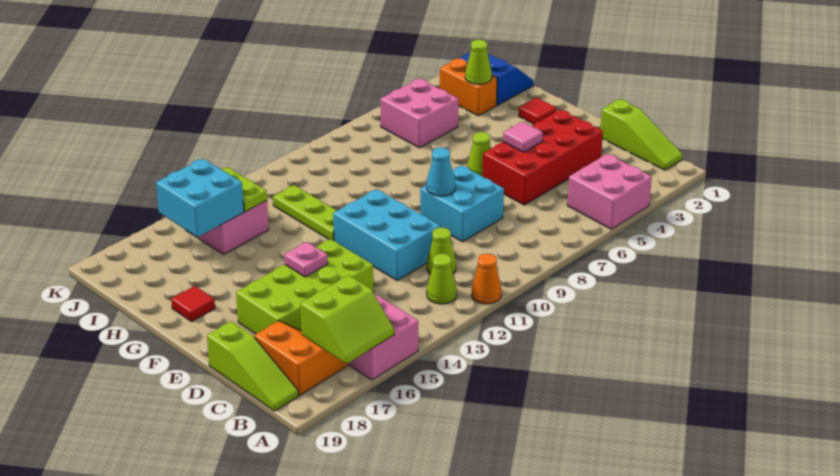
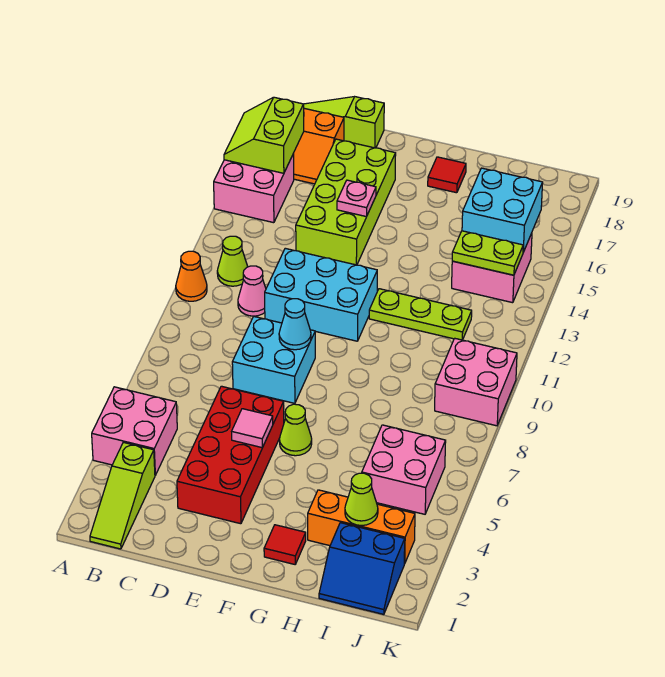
lime slope B1:D1 level 1 top D -> lime slope B1:B3 level 1 top 3
lime cone C11 level 1 -> pink cone C11 level 1
orange brick I3:J3 level 1 -> orange brick H3:J3 level 1
none -> pink brick J9:K10 level 1

